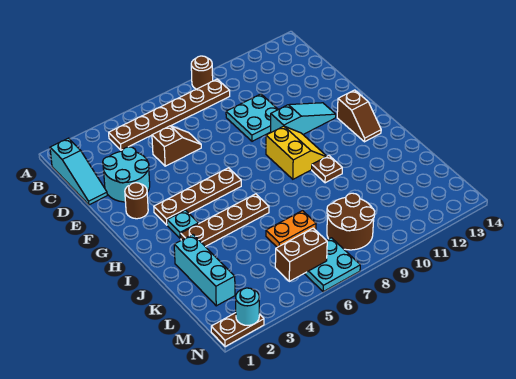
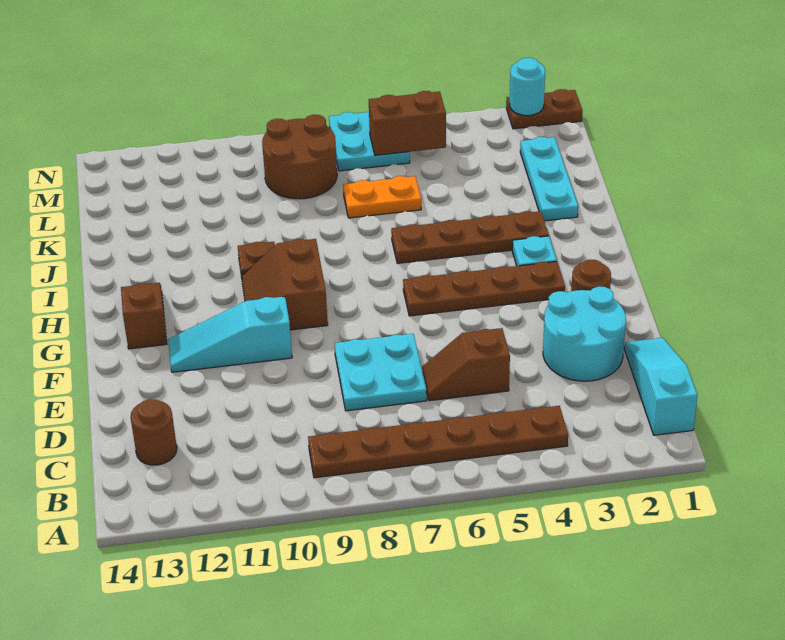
brown round brick A9 level 1 -> brown round brick C13 level 1
cyan plate D9:E10 level 1 -> cyan plate D7:E8 level 1
yellow slope G9:H10 level 1 top 9 -> brown slope G9:H10 level 1 top 9
cyan brick J2:L2 level 1 -> cyan plate J2:L2 level 1

